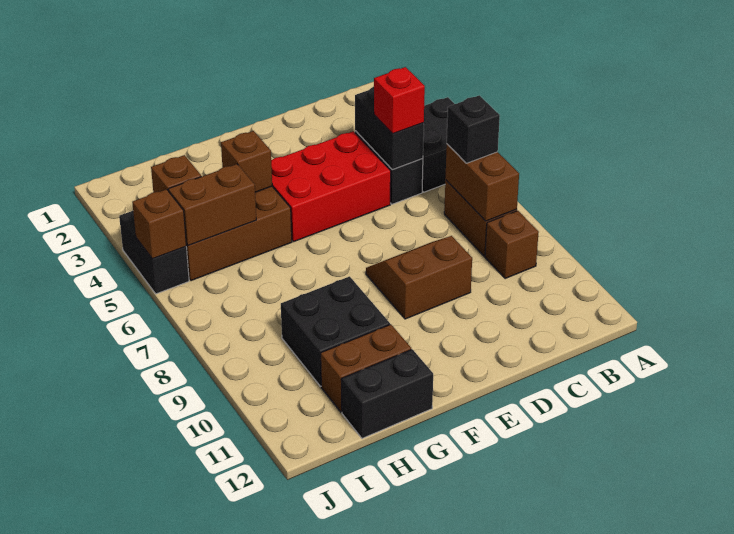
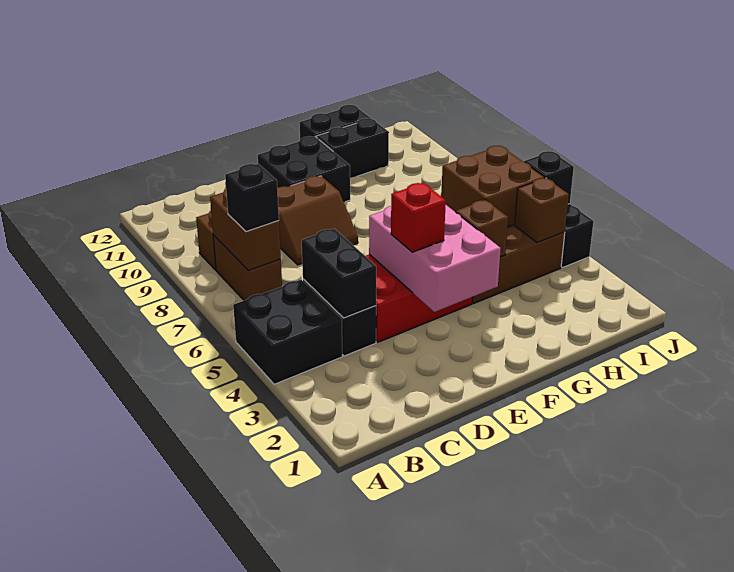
red brick C5 level 3 -> red brick E4 level 3
none -> pink brick E3:F5 level 2
black brick G9:H10 level 1 -> black brick E10:F11 level 1
brown brick G11:H11 level 1 -> black brick G11:H11 level 1
brown brick H5:I5 level 2 -> brown brick H5:I6 level 2
brown brick J5 level 2 -> black brick J5 level 2

